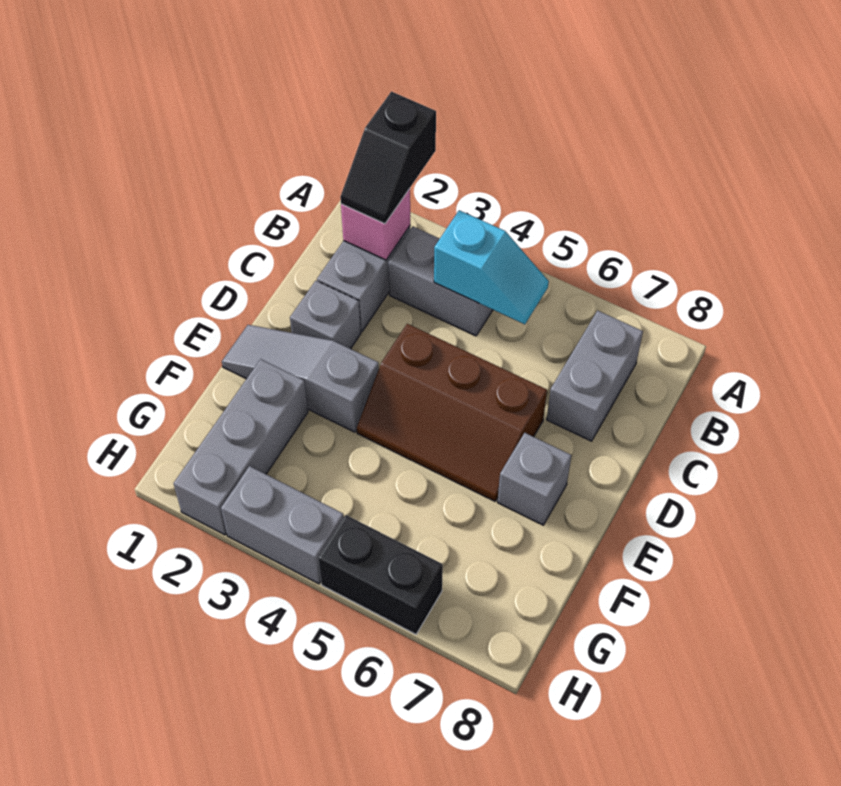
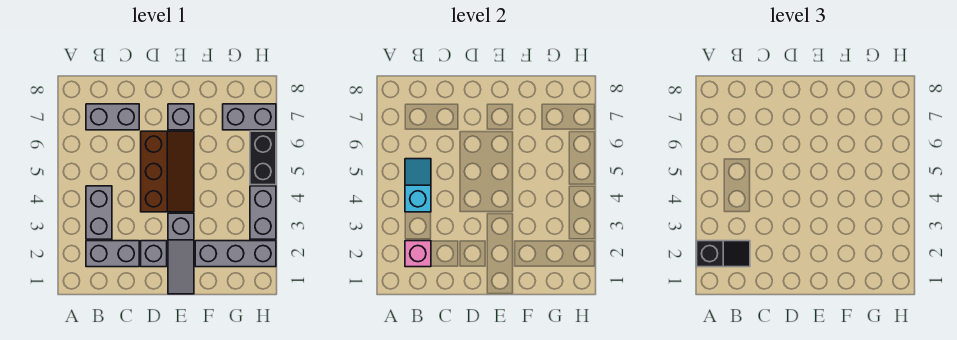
none -> grey brick G7:H7 level 1

